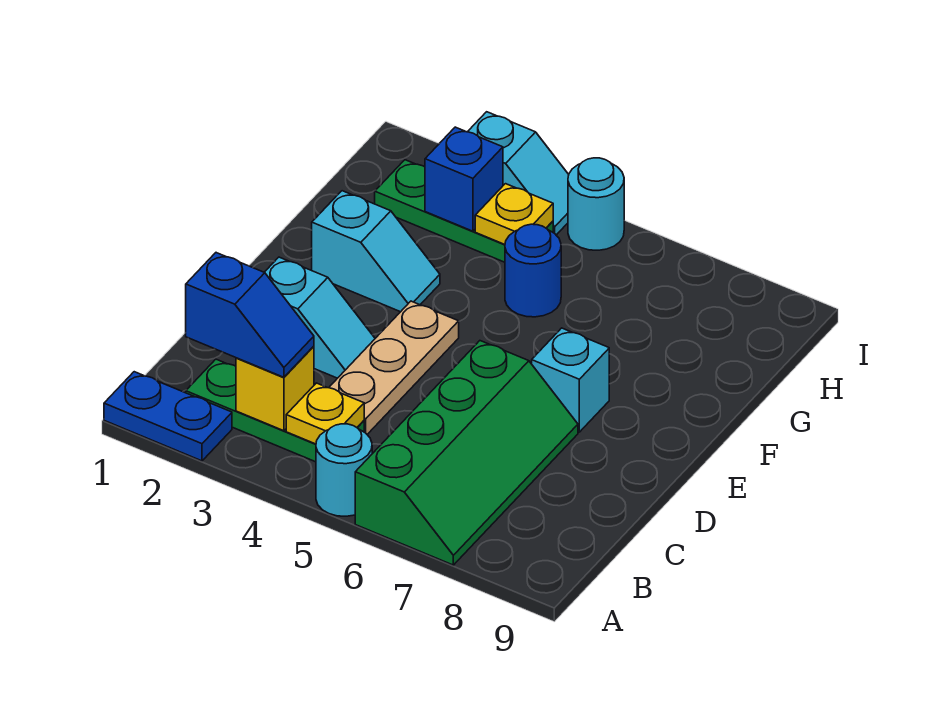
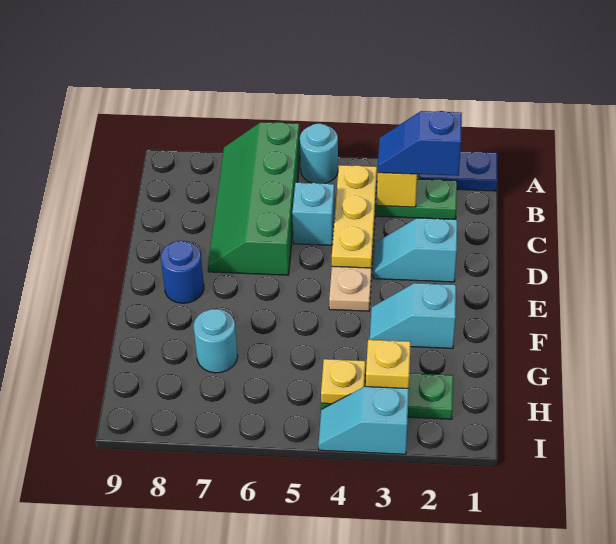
yellow plate B4 level 2 -> yellow plate B4:D4 level 2
cyan brick E7 level 1 -> cyan brick C5 level 1
blue round brick G5 level 1 -> blue round brick E8 level 1
blue brick H3 level 2 -> yellow brick H3 level 2
cyan round brick I5 level 1 -> cyan round brick G7 level 1

